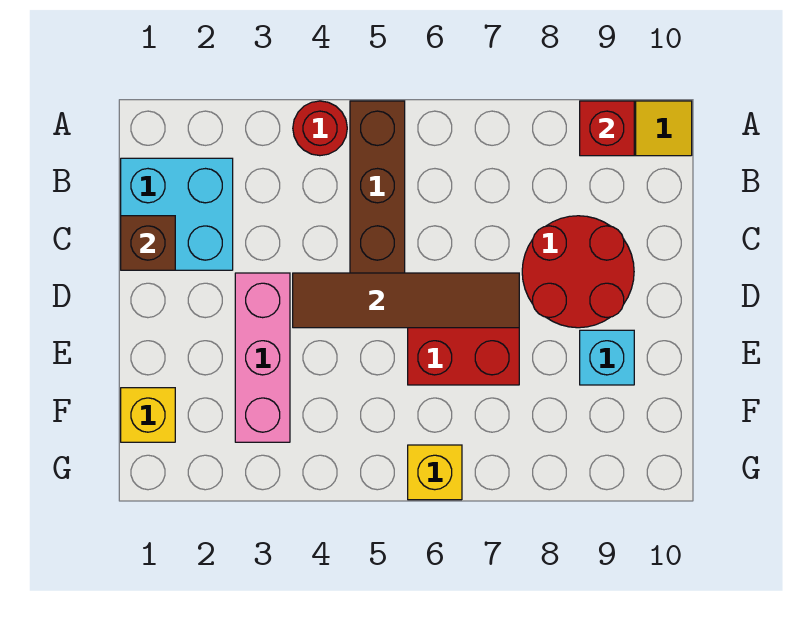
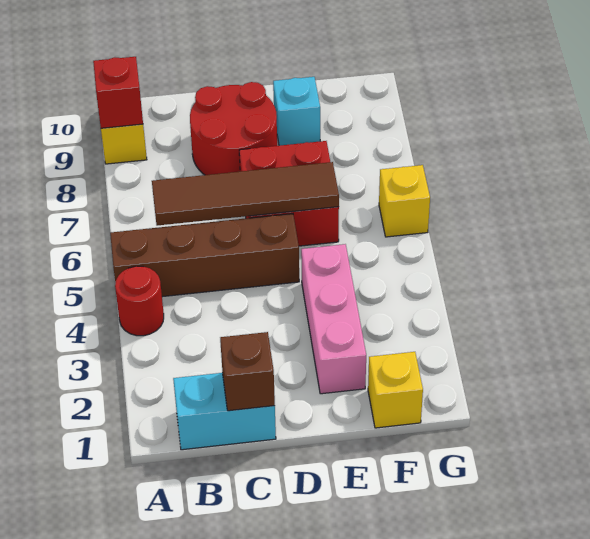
cyan brick B1:C2 level 1 -> cyan brick B1:C1 level 1
pink brick D3:F3 level 1 -> pink brick E2:E4 level 1
brown tile D4:D7 level 2 -> brown tile B6:E6 level 2

